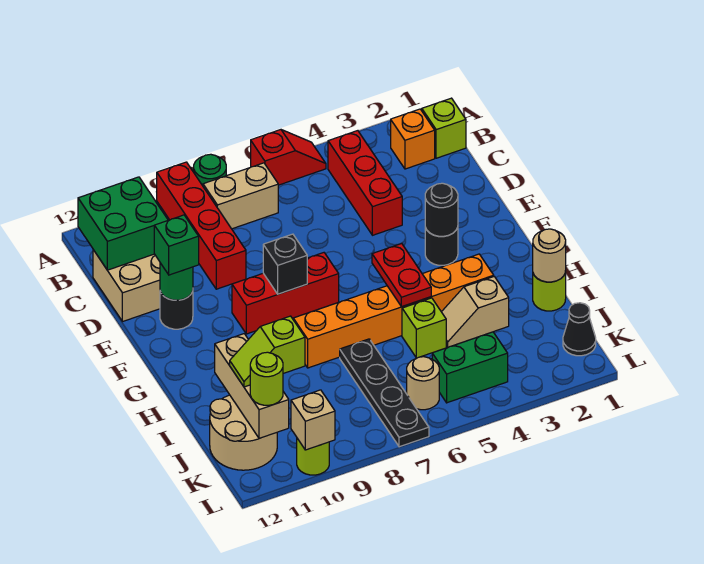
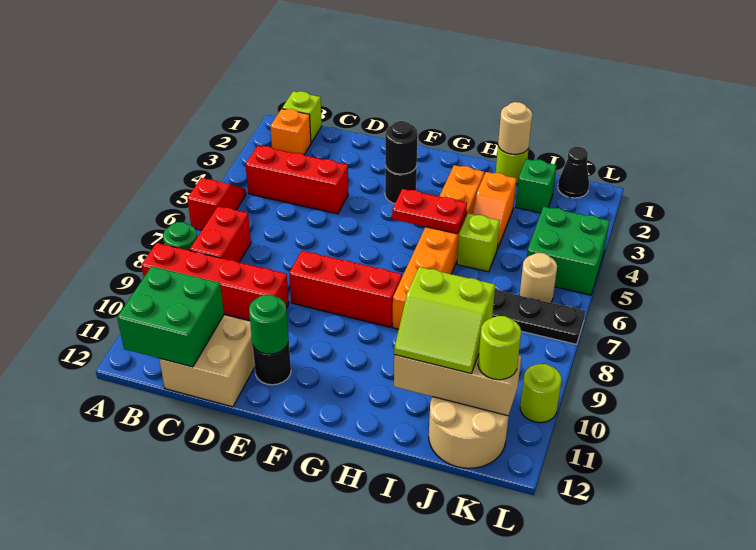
tan brick B7:B8 level 1 -> red brick B7:B8 level 1
green brick E11 level 3 -> green brick J2 level 1
red brick F7:F9 level 1 -> red brick E8:G8 level 1
black brick F8 level 2 -> none
tan slope I3:I4 level 1 top 3 -> orange slope I3:I4 level 1 top 3
lime slope J10:J11 level 3 top 10 -> lime slope I10:J11 level 3 top 10
green brick K4:K5 level 1 -> green brick K4:L5 level 1
tan brick L10 level 2 -> none

